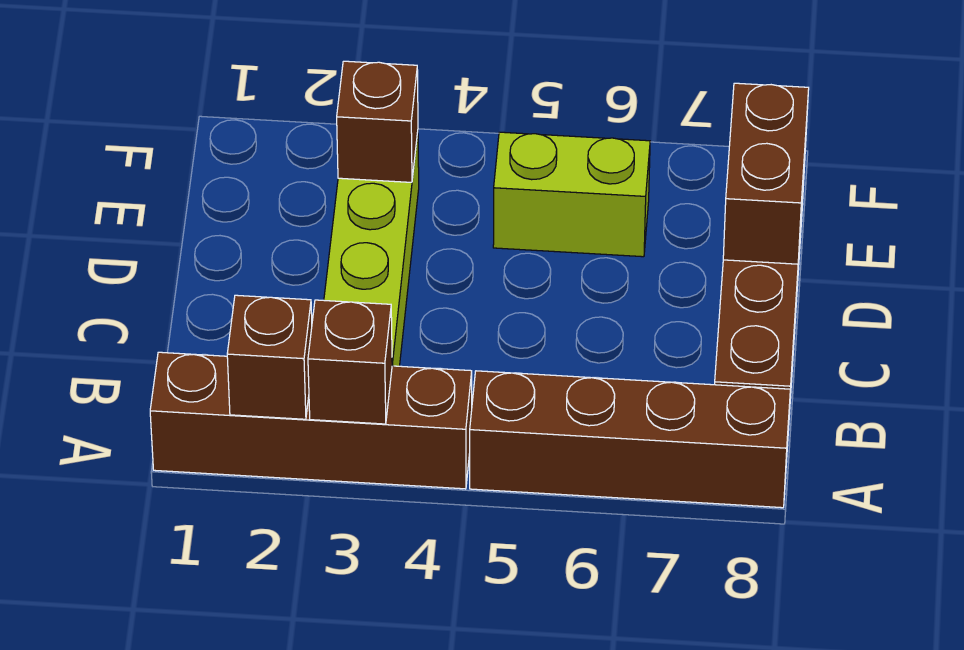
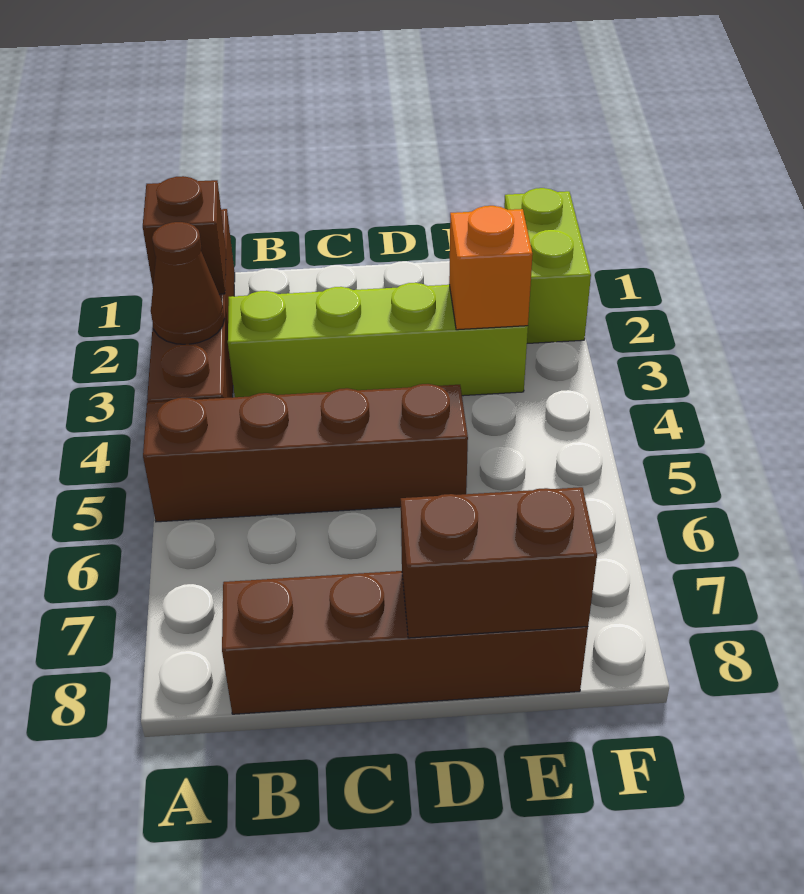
brown brick A3 level 2 -> brown cone A3 level 2
brown brick A5:A8 level 1 -> brown brick A5:D5 level 1
brown brick E3 level 2 -> orange brick E3 level 2
lime brick E5:E6 level 1 -> lime brick F1:F2 level 1

